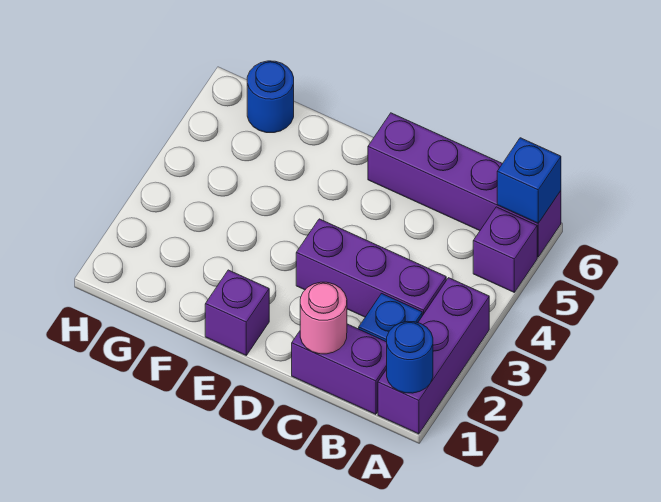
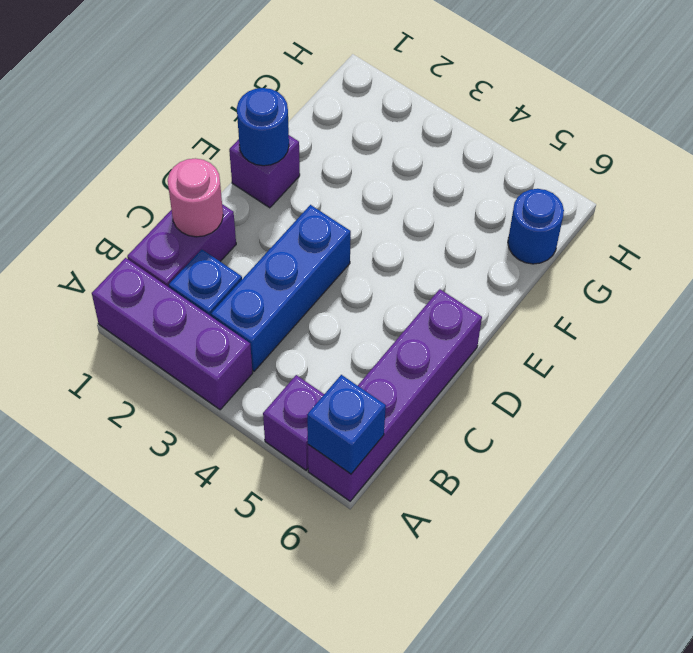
blue round brick A1 level 2 -> blue round brick E1 level 2
purple brick B3:D3 level 1 -> blue brick B3:D3 level 1

